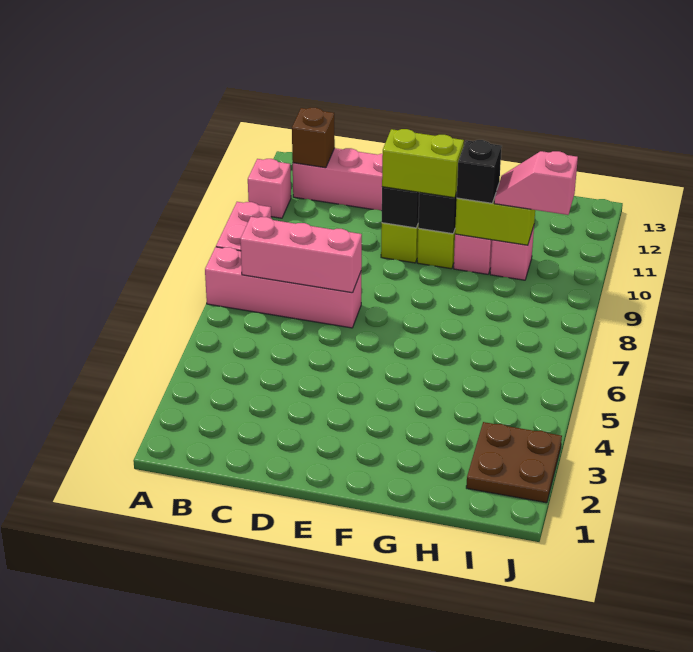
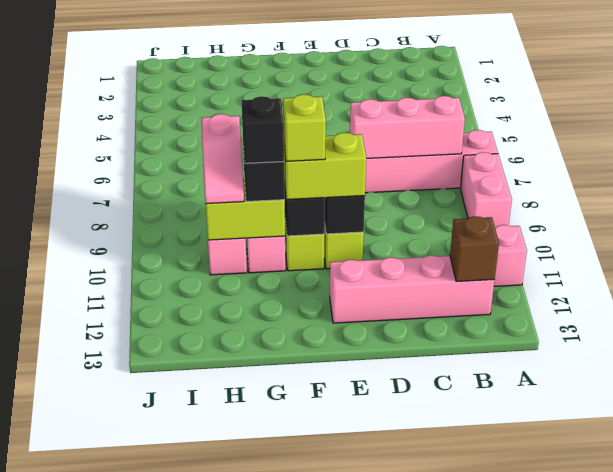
none -> lime brick F10 level 4
none -> black brick G10 level 4
pink slope H10:I10 level 3 top I -> pink slope H9:H10 level 3 top 9
brown plate I2:J3 level 1 -> none

